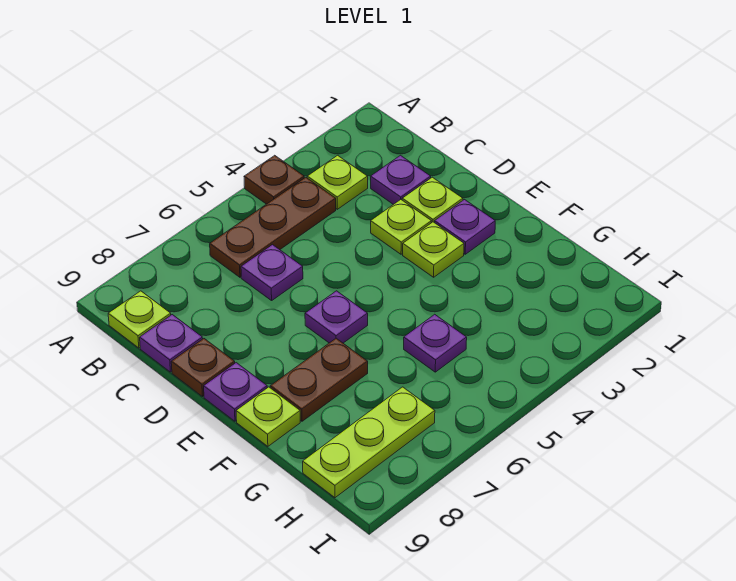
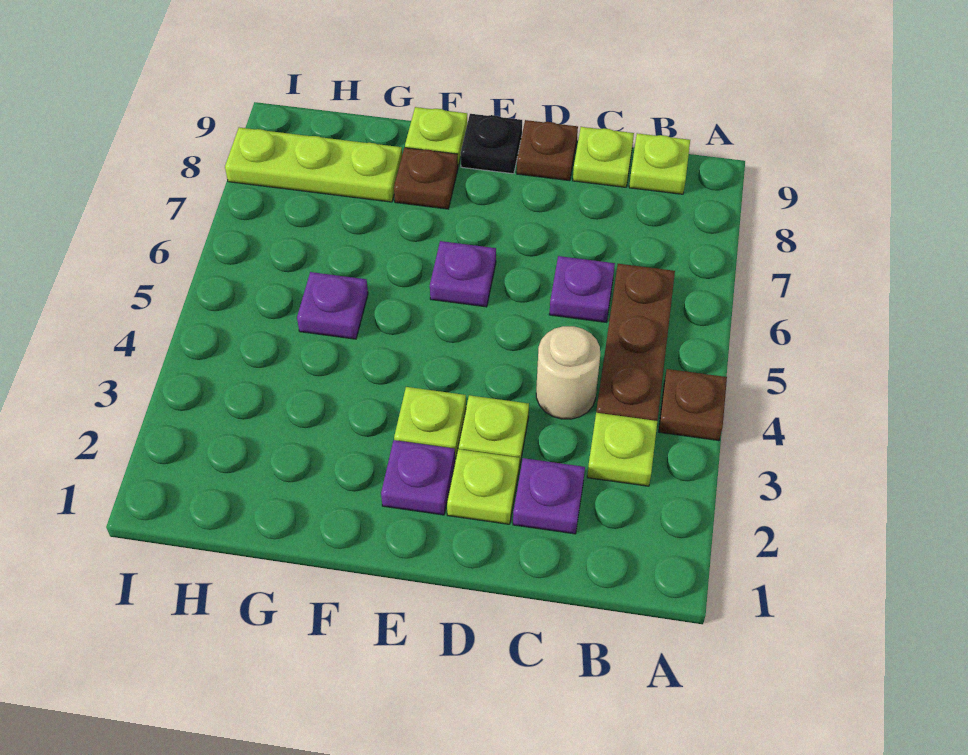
none -> tan round brick C4 level 1
purple plate C9 level 1 -> lime plate C9 level 1
purple plate E9 level 1 -> black plate E9 level 1
brown plate F7:F8 level 1 -> brown plate F8 level 1
lime plate H7:H9 level 1 -> lime plate G8:I8 level 1

